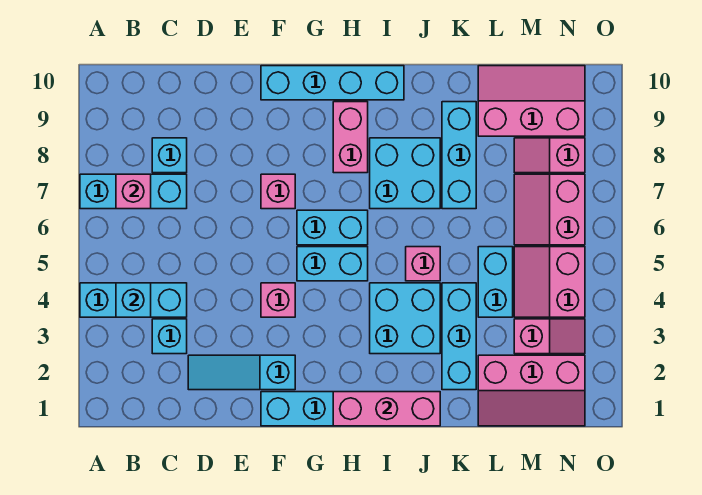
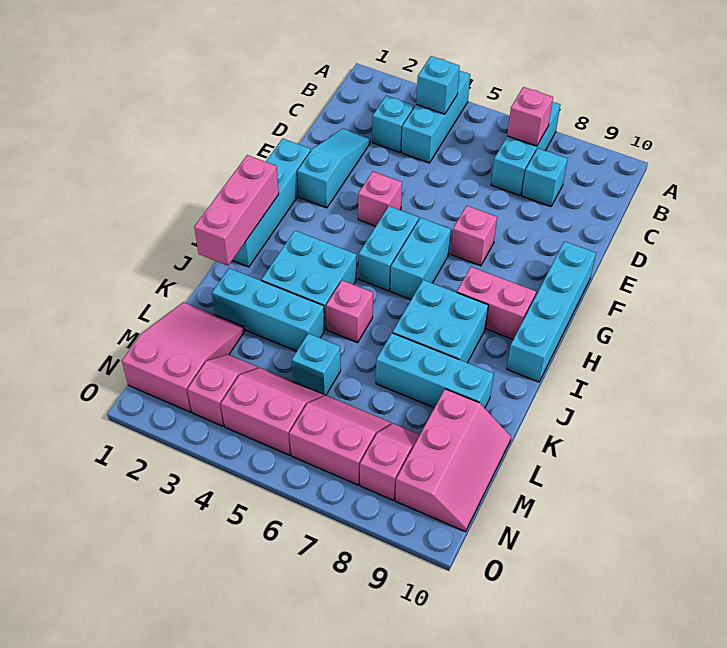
pink slope L1:N2 level 1 top 2 -> pink slope L1:N2 level 1 top N
cyan brick L4:L5 level 1 -> cyan brick L5 level 1
pink slope M3:N3 level 1 top M -> pink slope M3:N3 level 1 top N

